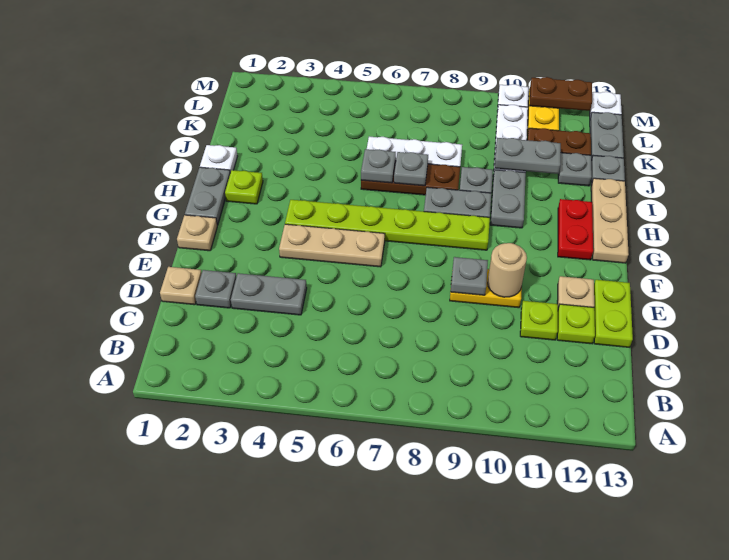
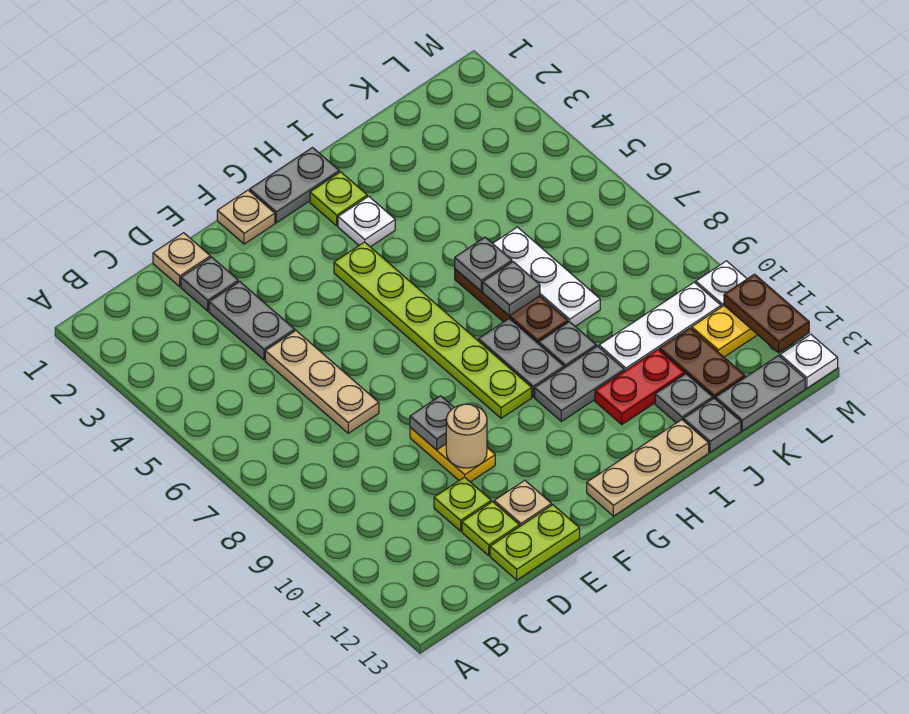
tan plate F4:F6 level 1 -> tan plate D5:D7 level 1
red plate G12:H12 level 1 -> red plate I11:J11 level 1
white plate I1 level 1 -> white plate H3 level 1
grey plate J10:J11 level 2 -> none

